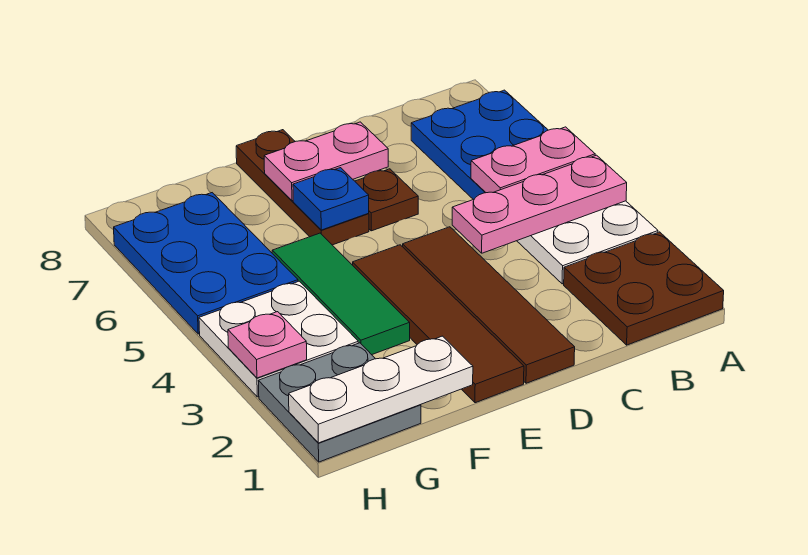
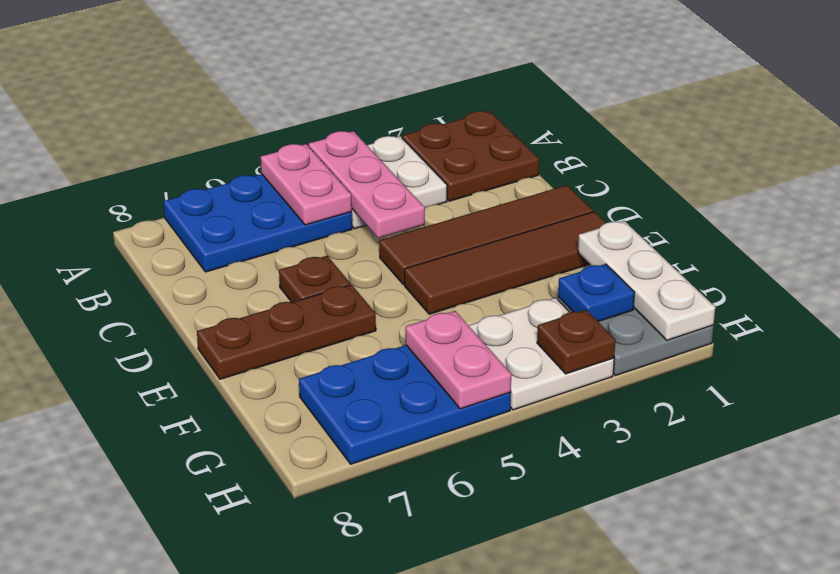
pink plate D7:E7 level 2 -> pink plate G5:H5 level 2
blue plate E6 level 2 -> blue plate G2 level 2
green tile F3:F5 level 1 -> none
pink plate H3 level 2 -> brown plate H3 level 2

